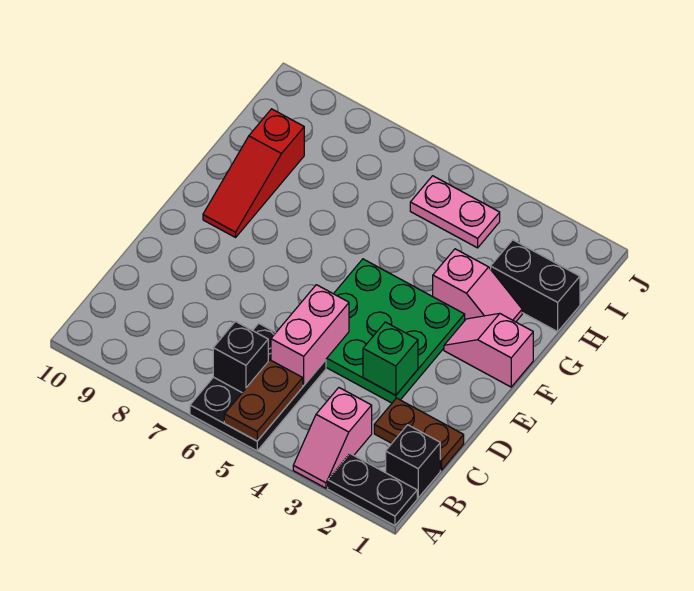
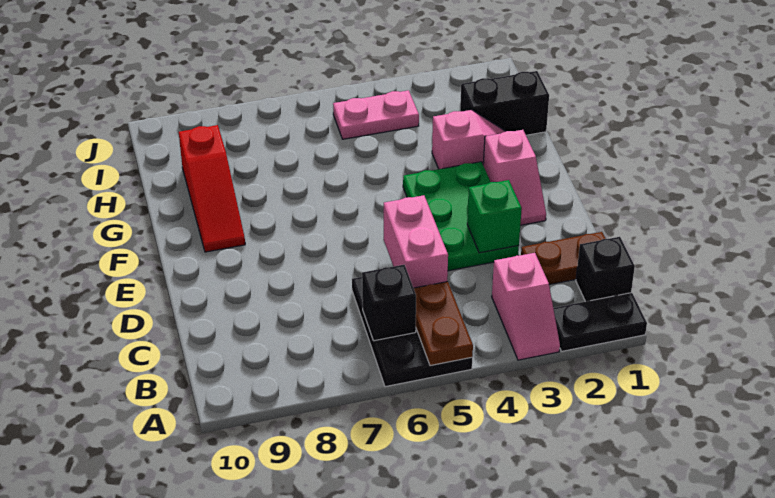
green plate D3:F5 level 1 -> green plate D3:F4 level 1
pink slope F1:F2 level 1 top 1 -> pink slope E2:F2 level 1 top F

